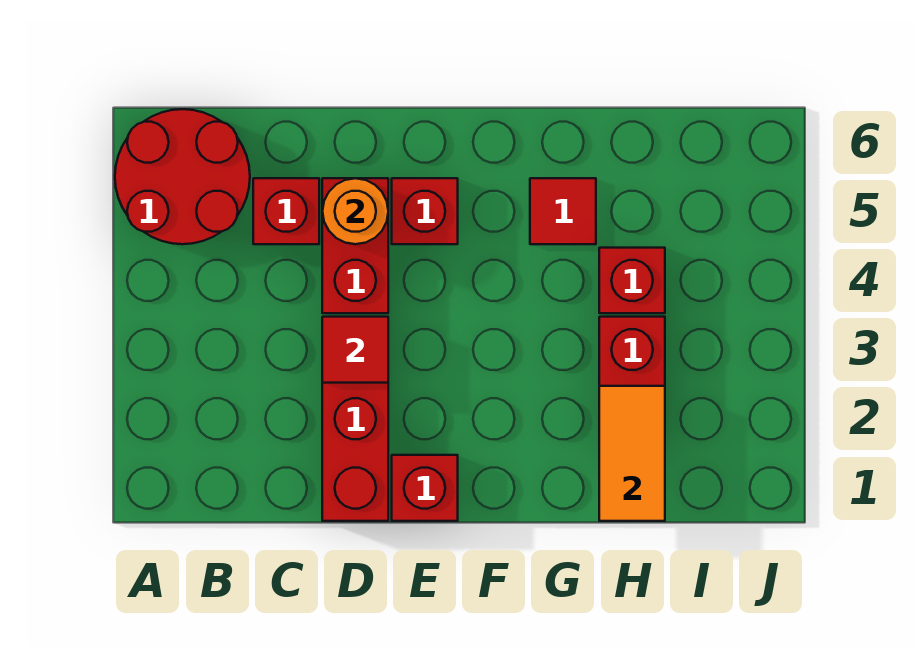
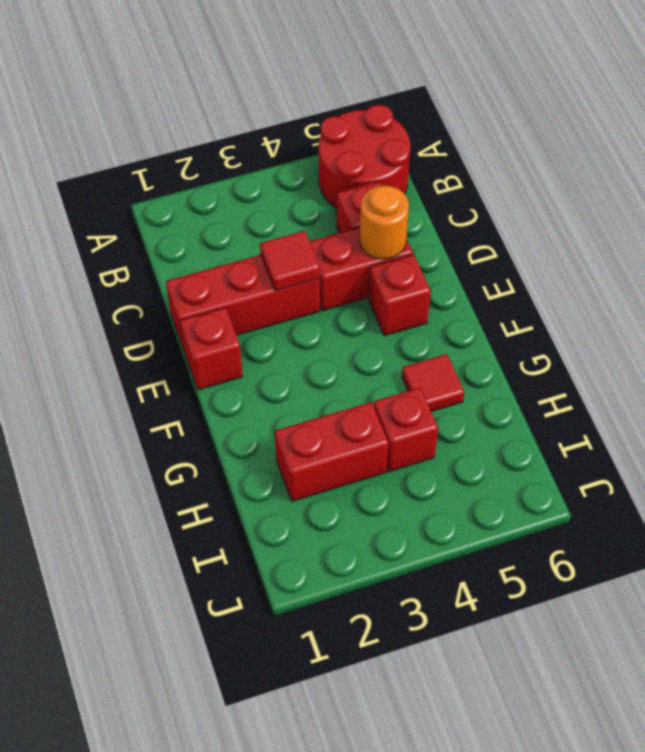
orange tile H1:H2 level 2 -> none

